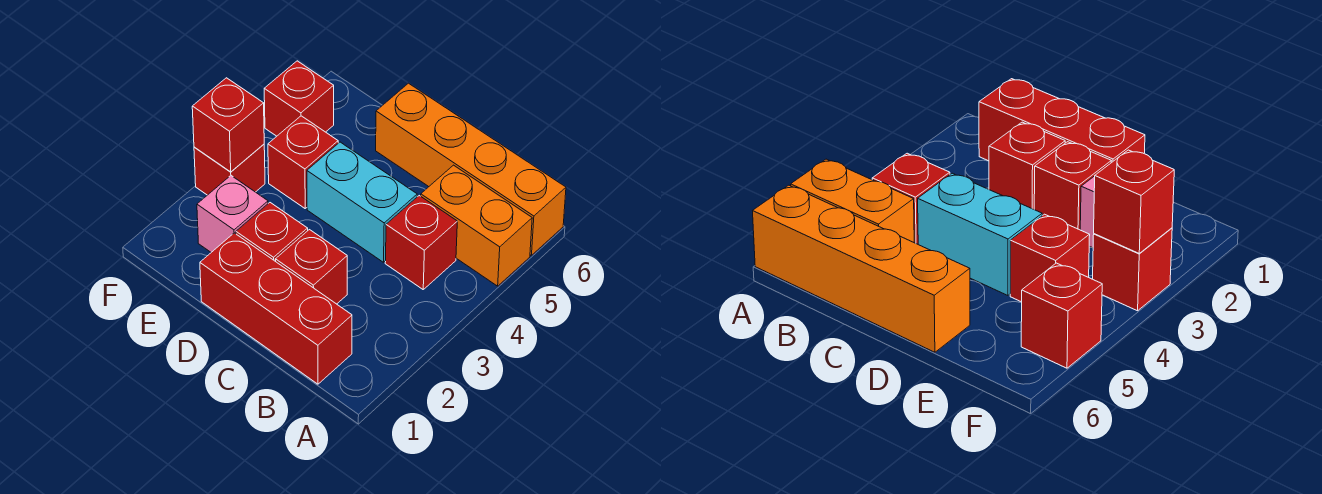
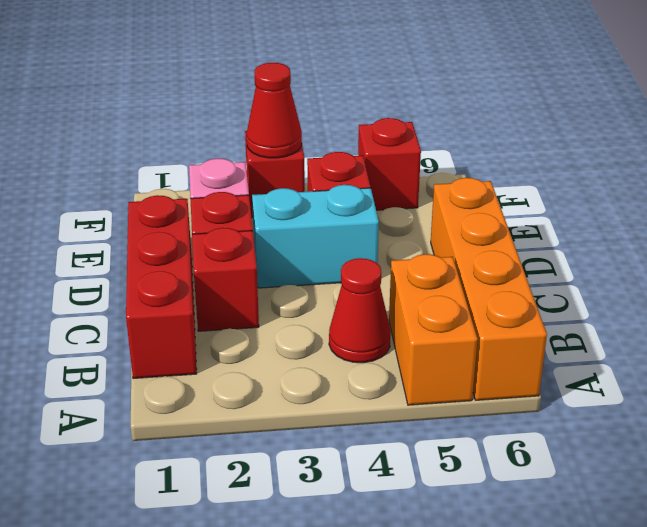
red brick B4 level 1 -> red cone B4 level 1
cyan brick C4:D4 level 1 -> cyan brick D3:D4 level 1
red brick F3 level 2 -> red cone F3 level 2

